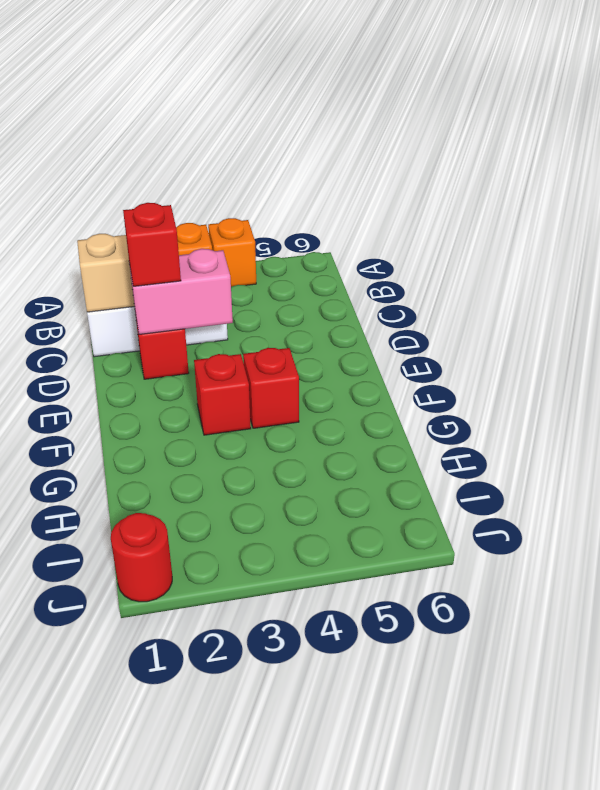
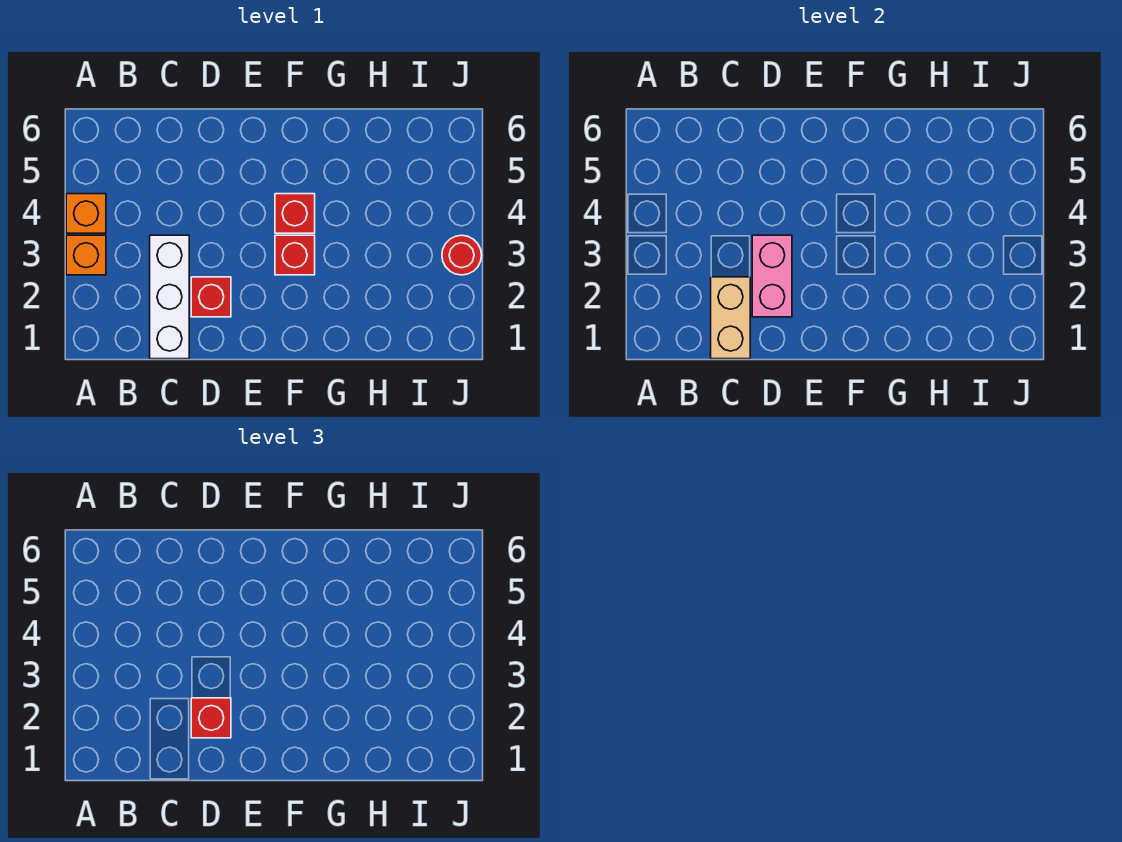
red round brick J1 level 1 -> red round brick J3 level 1

